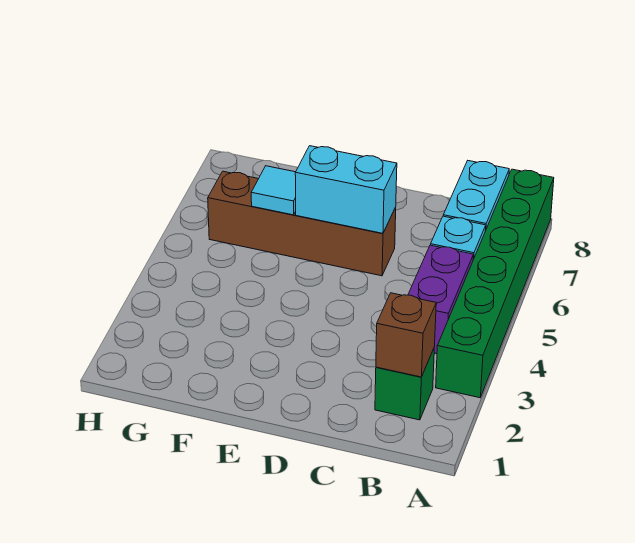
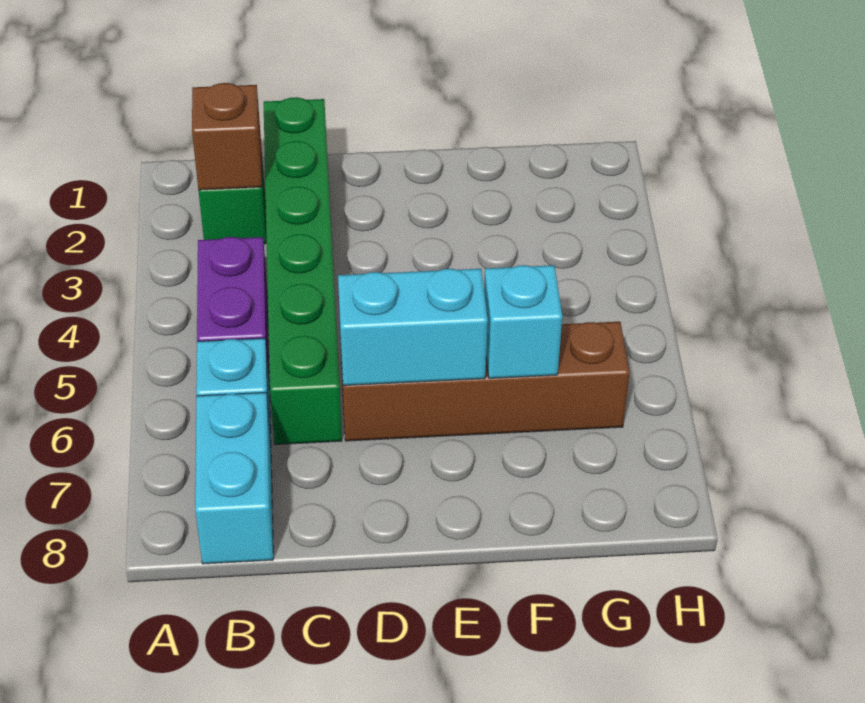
green brick A3:A8 level 1 -> green brick C1:C6 level 1
cyan tile F6 level 2 -> cyan brick F6 level 2

